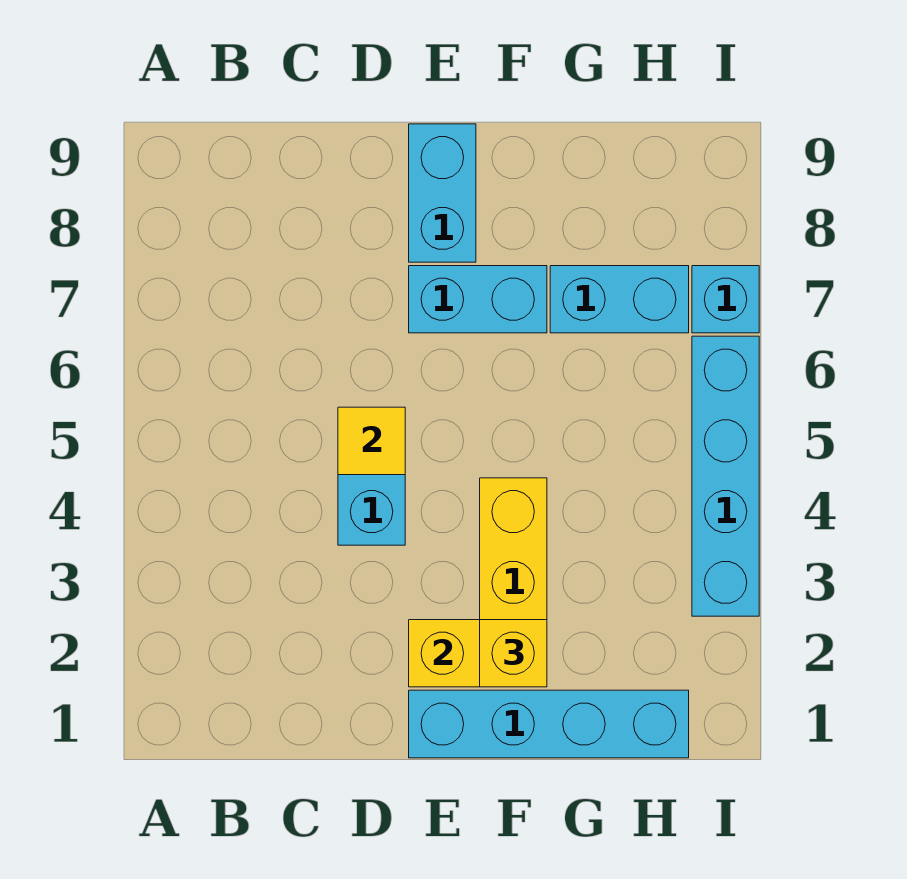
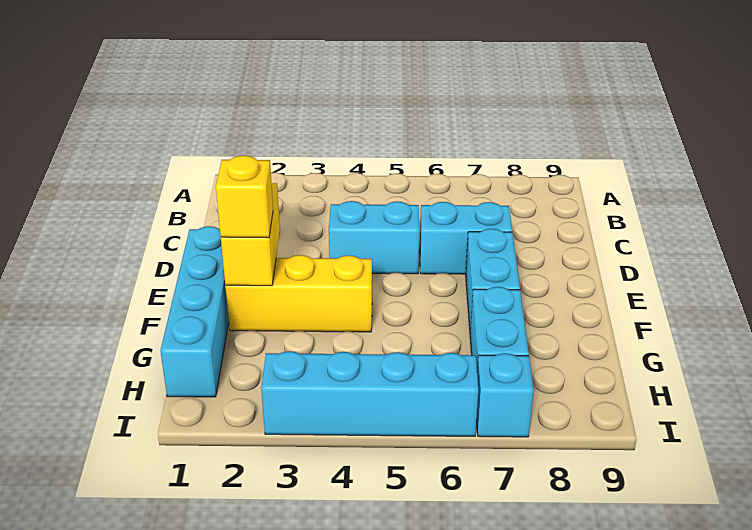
yellow tile D5 level 2 -> none
cyan brick E8:E9 level 1 -> cyan brick D6:D7 level 1

